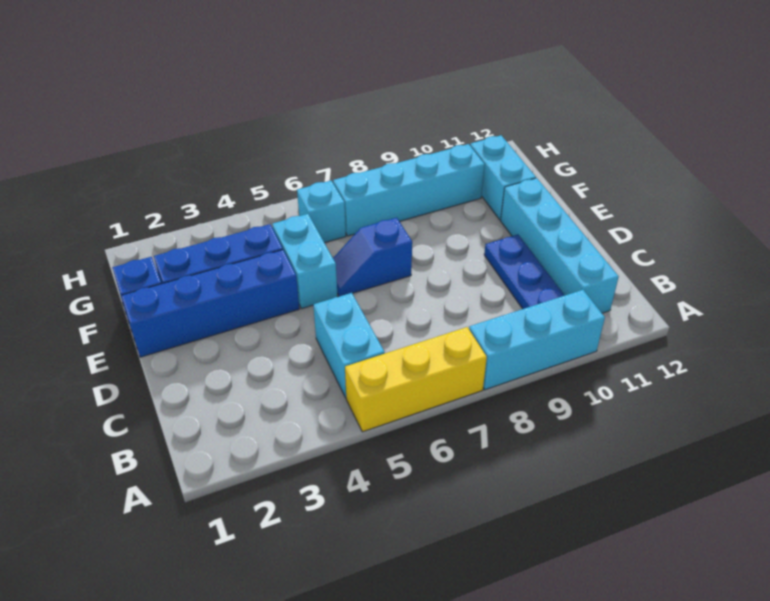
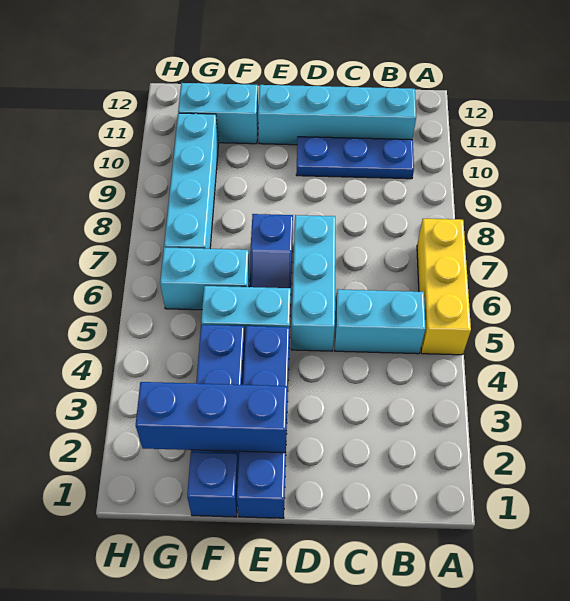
cyan brick A8:A10 level 1 -> cyan brick D5:D7 level 1
none -> blue brick E2:G2 level 2
cyan brick G6 level 1 -> cyan brick F6:G6 level 1

